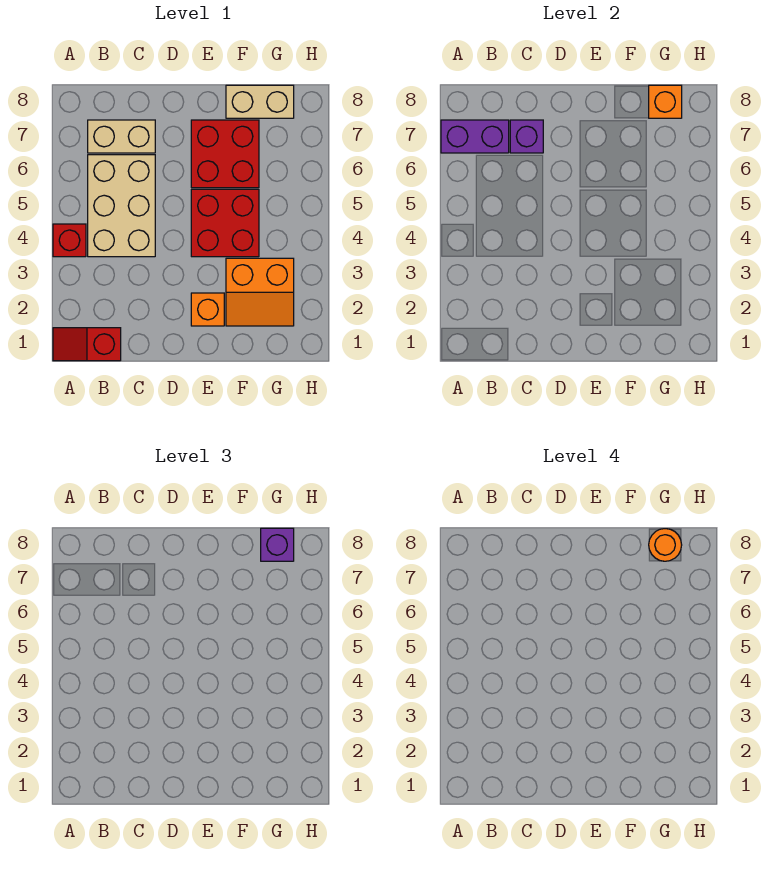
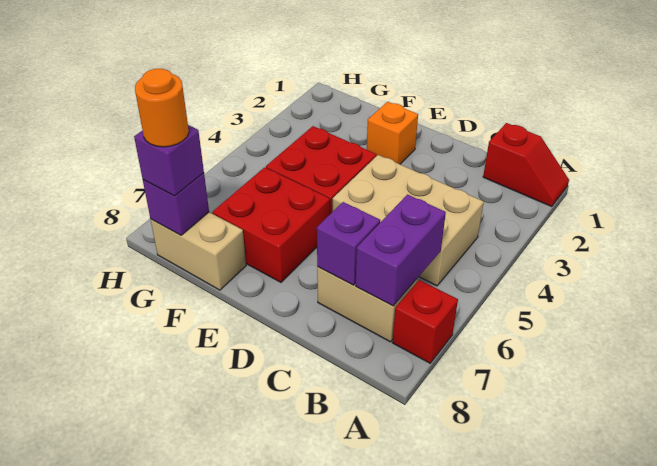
red brick A4 level 1 -> red brick A7 level 1
purple brick A7:B7 level 2 -> purple brick B6:B7 level 2
tan brick B4:C6 level 1 -> tan brick B4:D5 level 1
orange slope F2:G3 level 1 top 3 -> none
orange brick G8 level 2 -> purple brick G8 level 2

